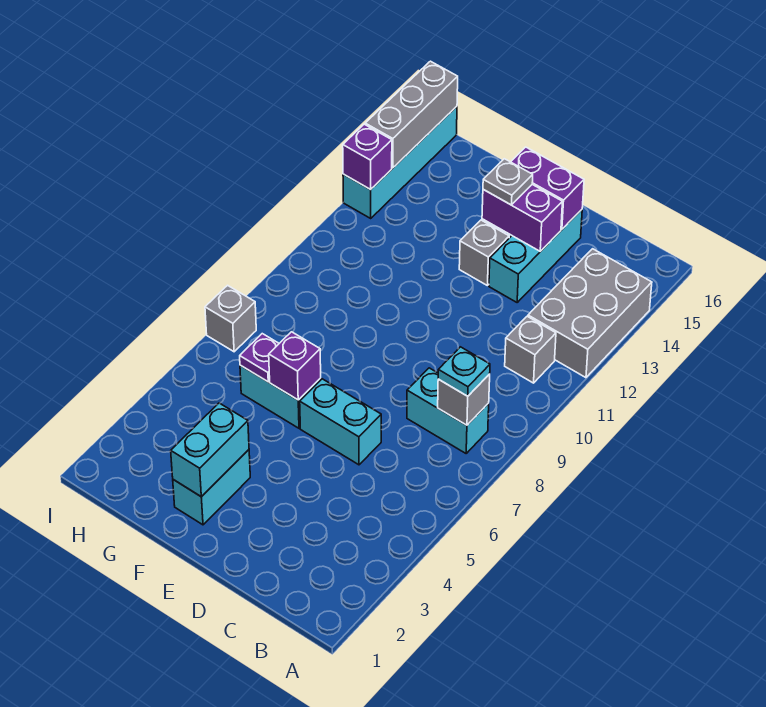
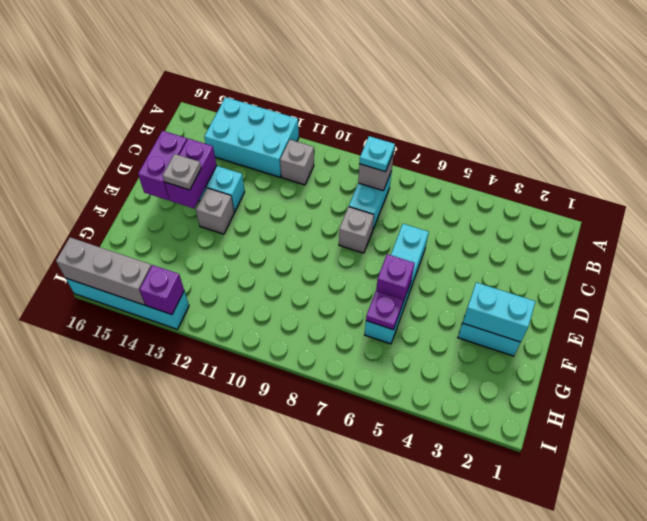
grey brick A12:B14 level 1 -> cyan brick A12:B14 level 1
grey brick I7 level 1 -> grey brick D8 level 1

